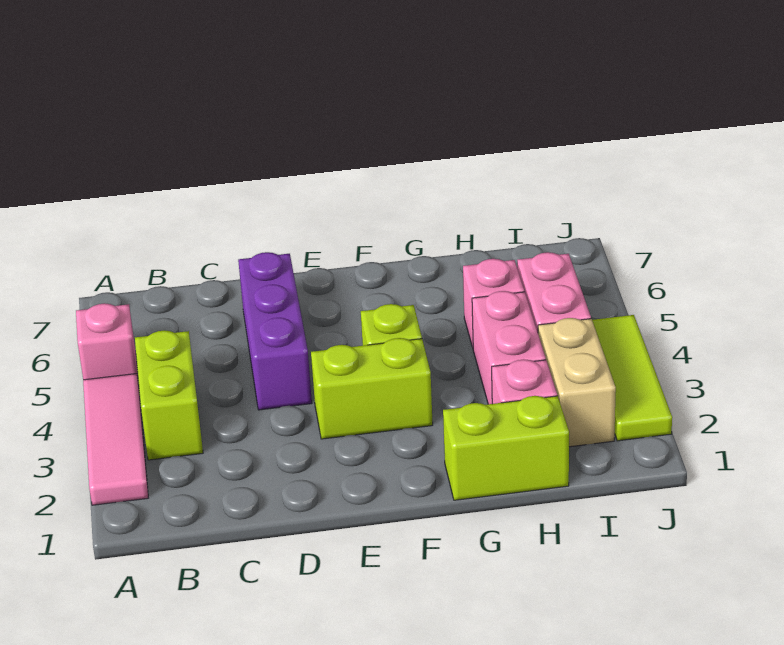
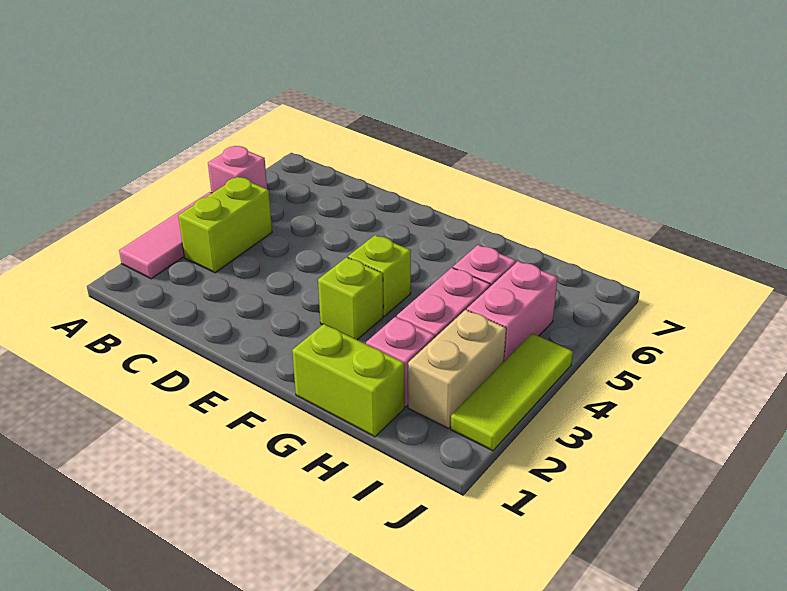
purple brick D4:D6 level 1 -> none
lime brick E3:F3 level 1 -> lime brick F3 level 1

